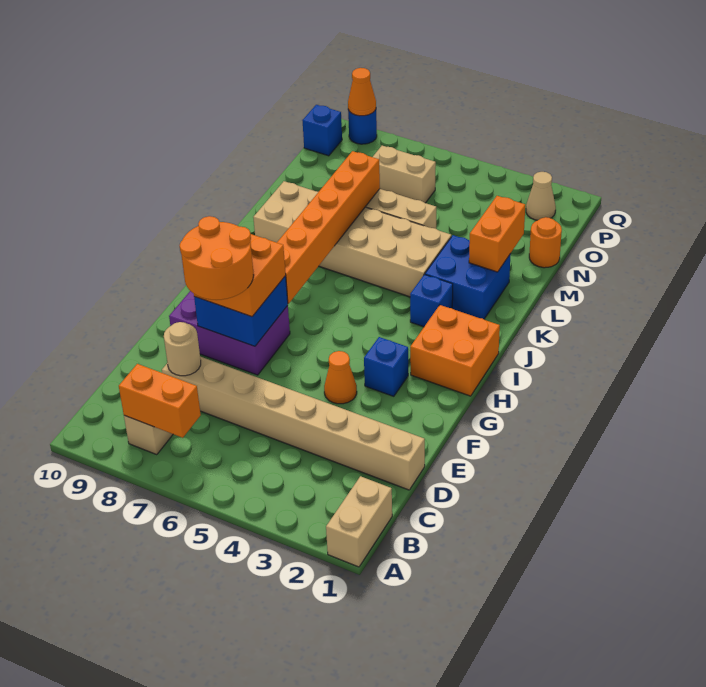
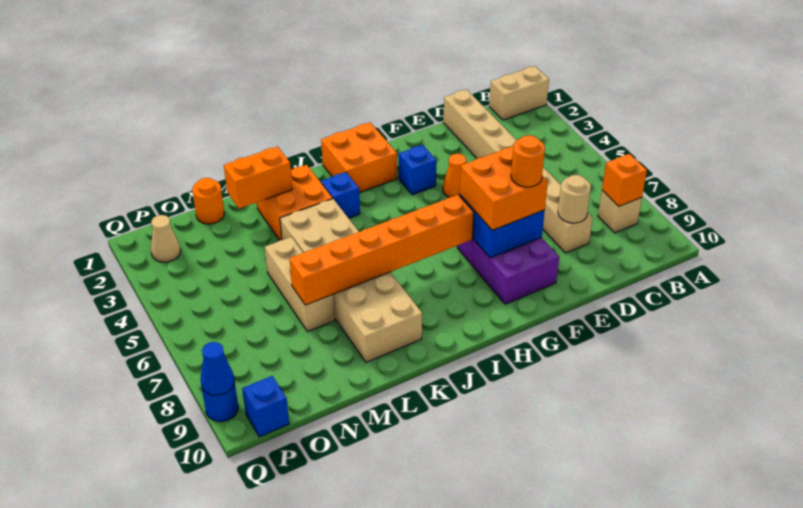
orange brick B7:B8 level 2 -> orange brick B8 level 2
orange round brick E7:F8 level 4 -> orange round brick F8 level 4
blue brick K2:L3 level 1 -> orange brick K2:L3 level 1
tan brick O6:O7 level 1 -> none
orange cone Q9 level 2 -> blue cone Q9 level 2

